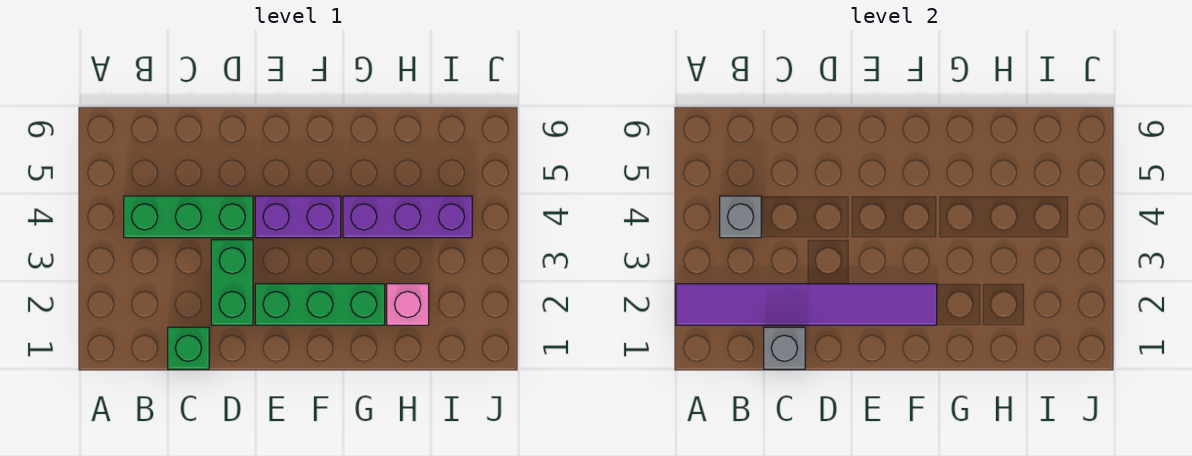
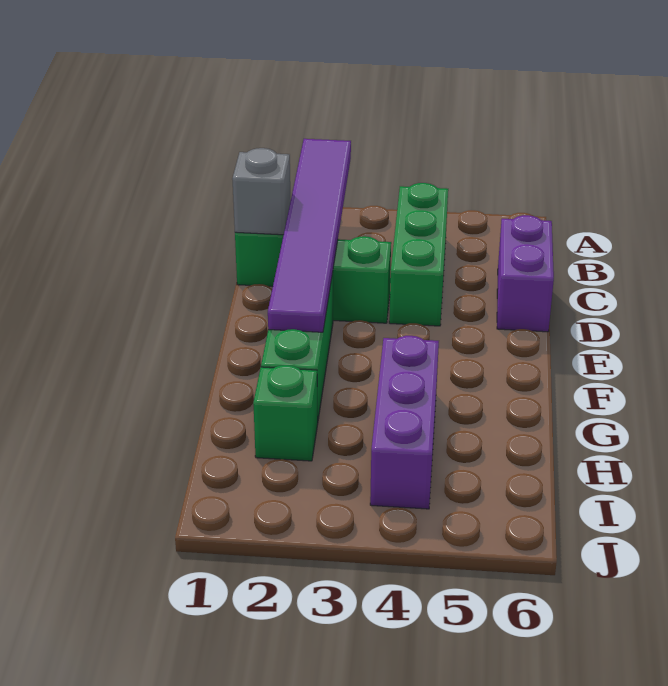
grey brick B4 level 2 -> none
purple brick E4:F4 level 1 -> purple brick C6:D6 level 1
pink brick H2 level 1 -> green brick H2 level 1

